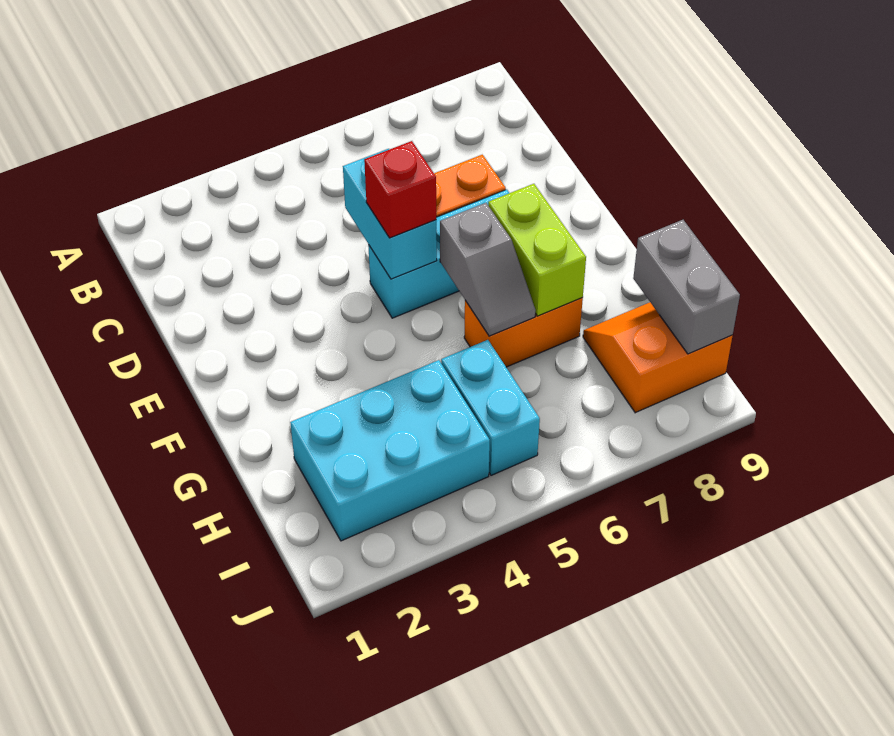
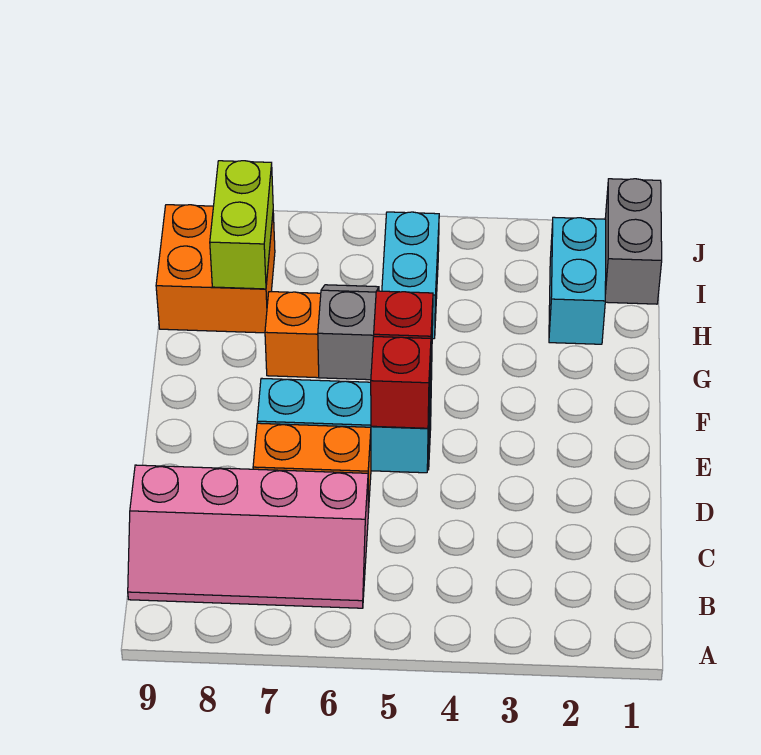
none -> pink slope B6:C9 level 1 top C
none -> red brick D5 level 3
lime brick F7:G7 level 2 -> lime brick H8:I8 level 2
cyan brick H2:I4 level 1 -> cyan brick H2:I2 level 1
orange slope H8:I9 level 1 top I -> orange brick H8:I9 level 1
grey brick H9:I9 level 2 -> grey brick I1:J1 level 1

